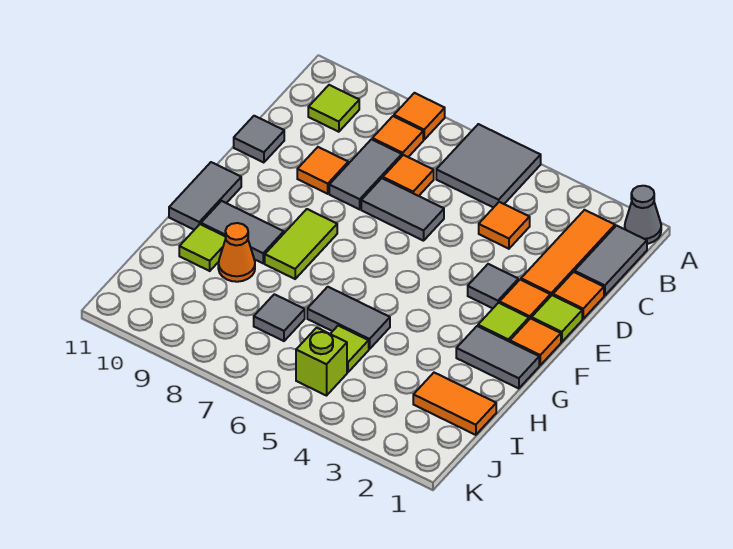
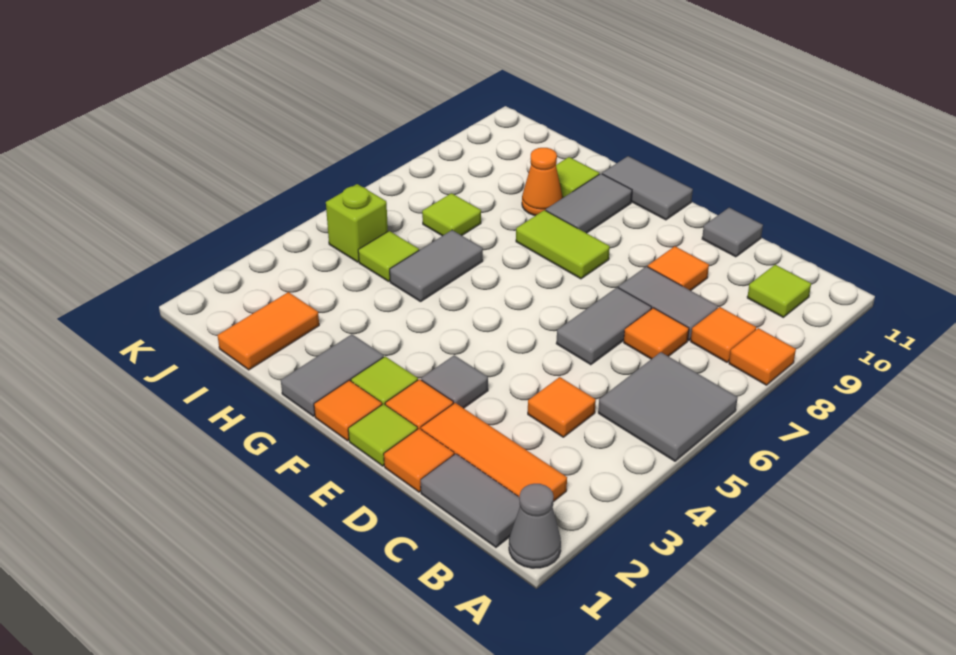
grey tile I7 level 1 -> lime tile I7 level 1

